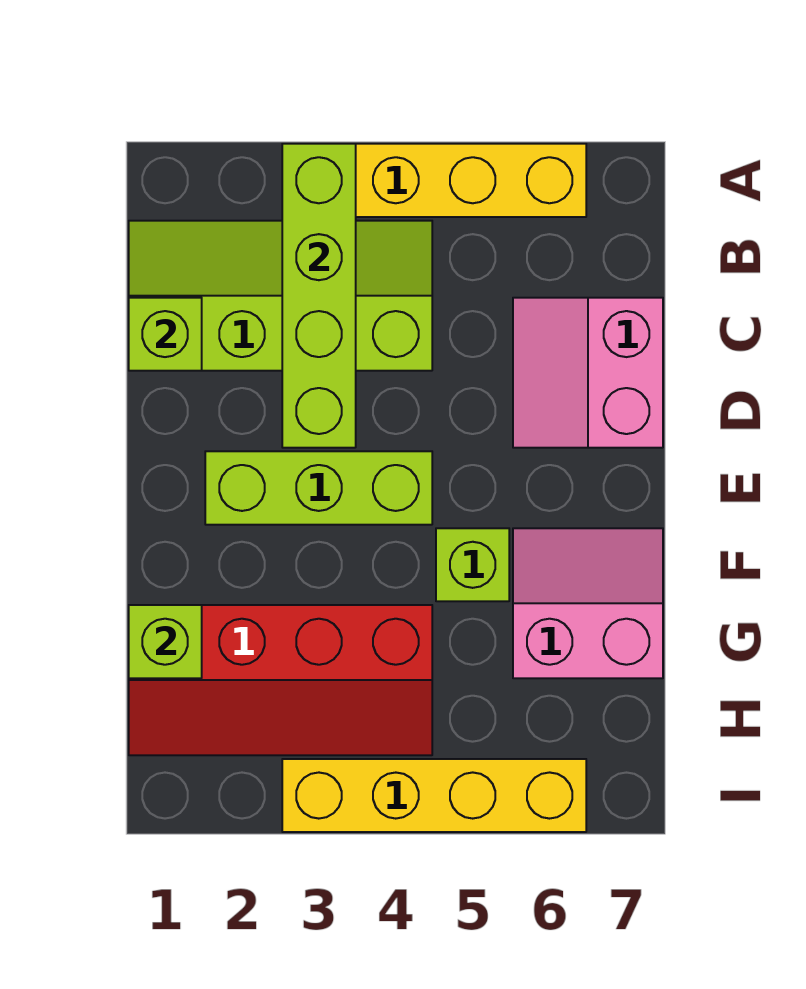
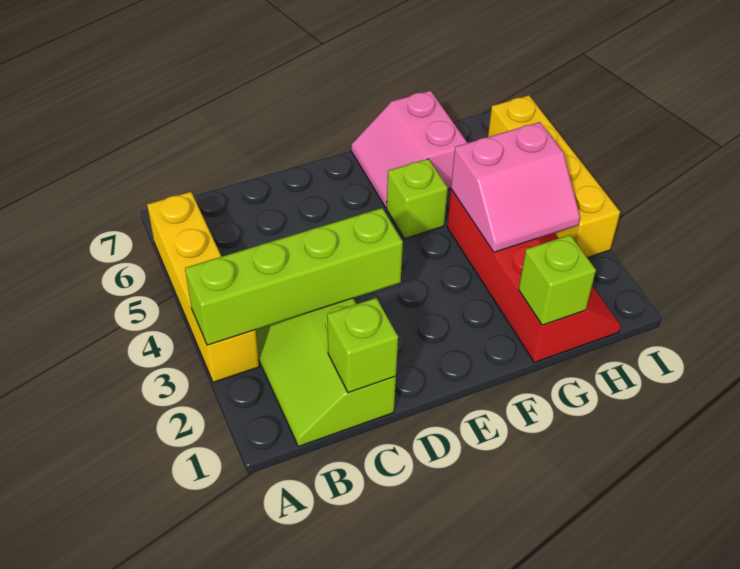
pink slope C6:D7 level 1 top 7 -> pink slope G3:H4 level 2 top 4
lime brick E2:E4 level 1 -> none

